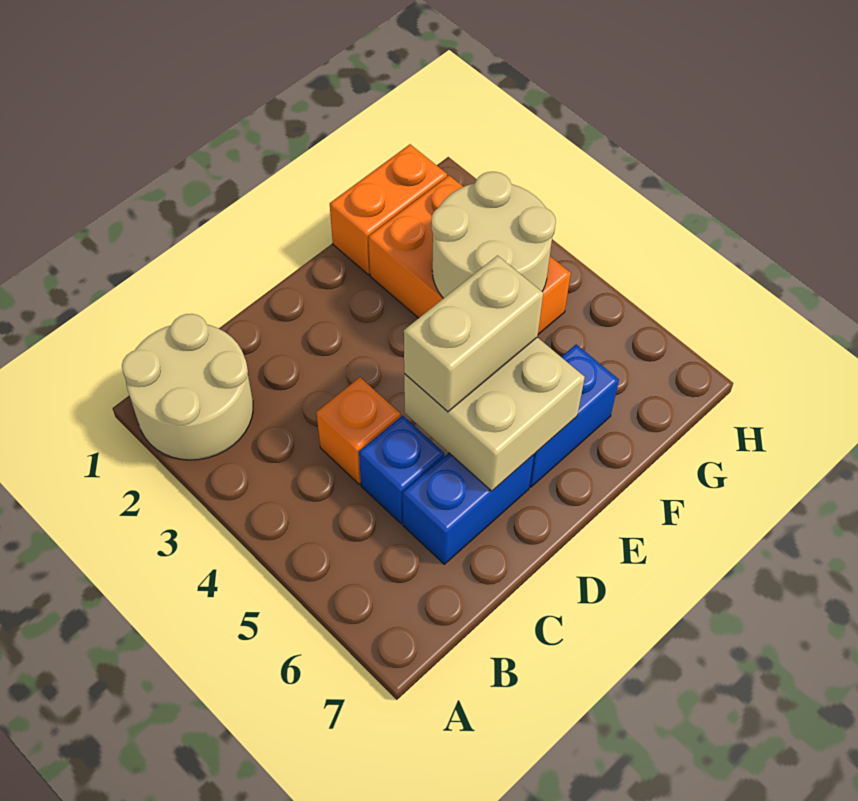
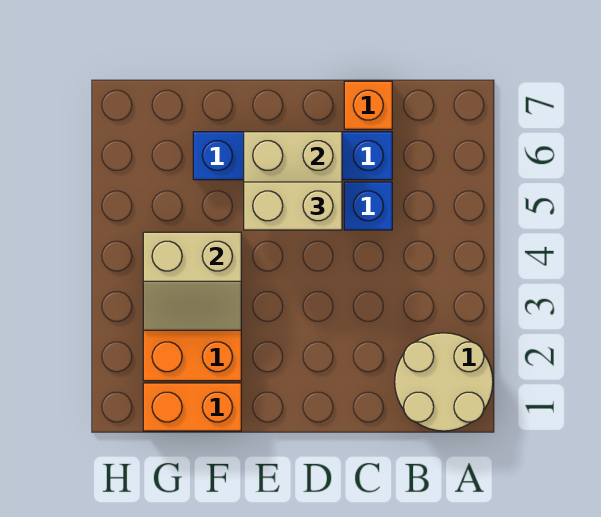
orange brick C4 level 1 -> orange brick C7 level 1
tan round brick F3:G4 level 2 -> tan slope F3:G4 level 2 top 4

